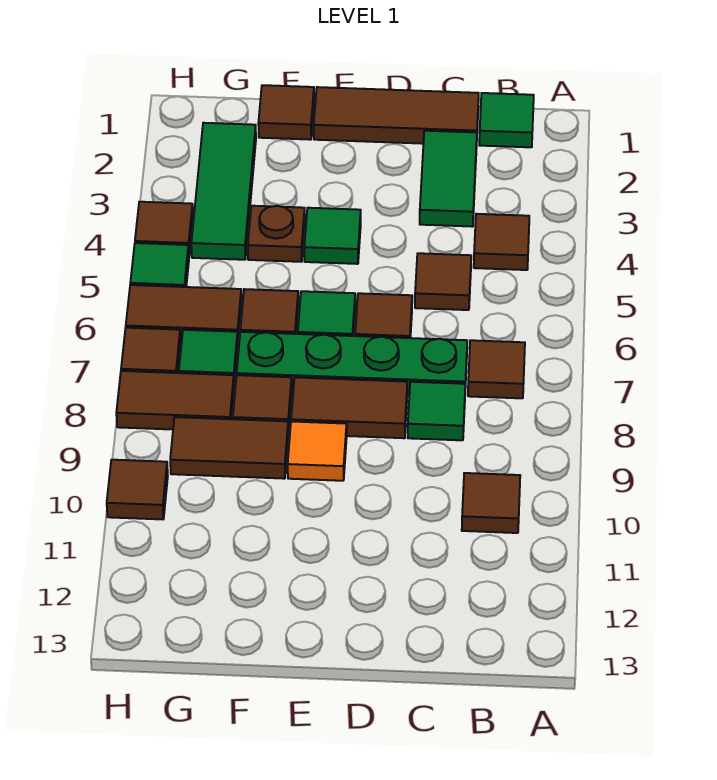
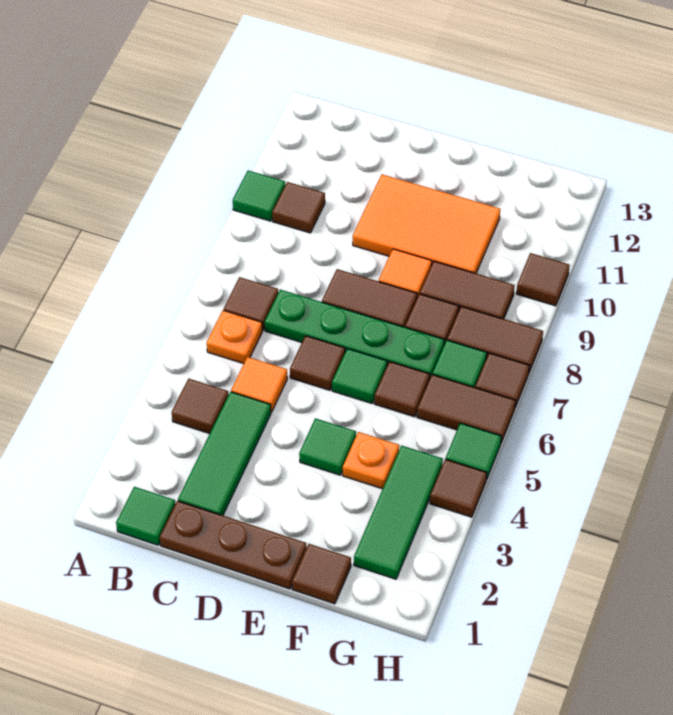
none -> orange plate B6 level 1
brown tile C1:E1 level 1 -> brown plate C1:E1 level 1
green tile C2:C3 level 1 -> green tile C2:C4 level 1
brown tile C5 level 1 -> orange tile C5 level 1
green tile C8 level 1 -> green tile A10 level 1
none -> orange tile D10:F11 level 1
brown plate F4 level 1 -> orange plate F4 level 1

